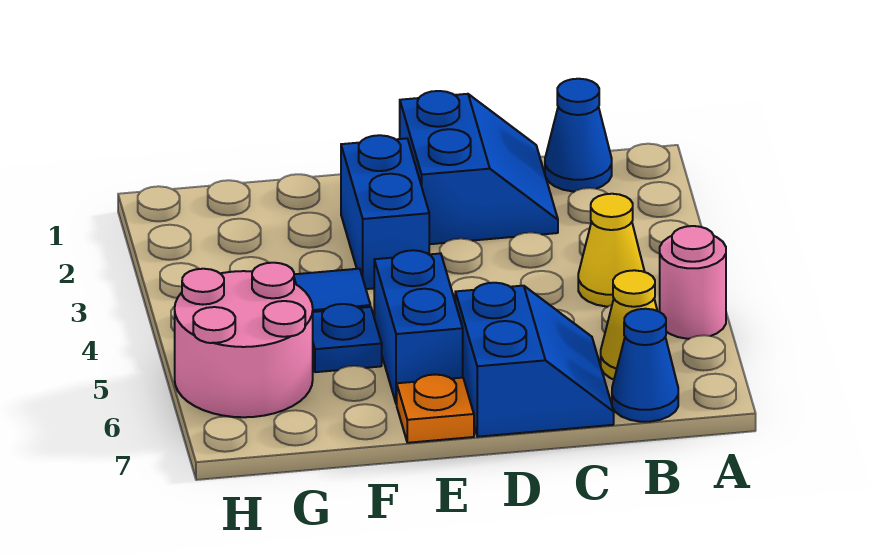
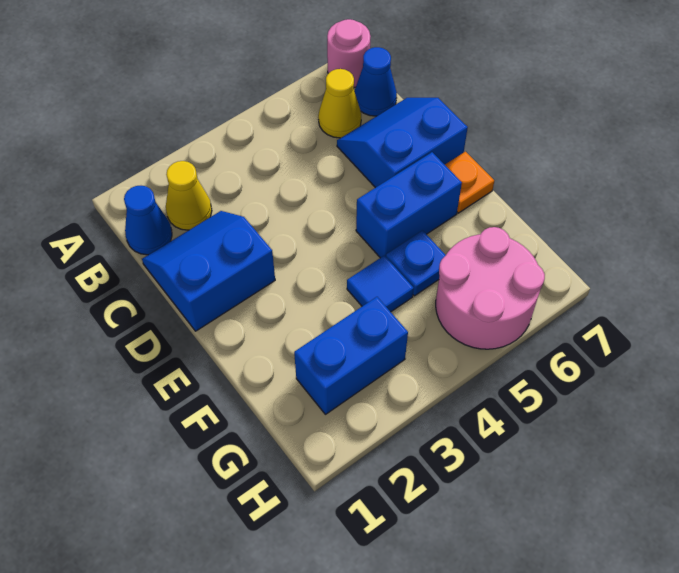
pink round brick A5 level 1 -> pink round brick A7 level 1
yellow cone B4 level 1 -> yellow cone B2 level 1
blue brick E2:E3 level 1 -> blue brick G2:G3 level 1

